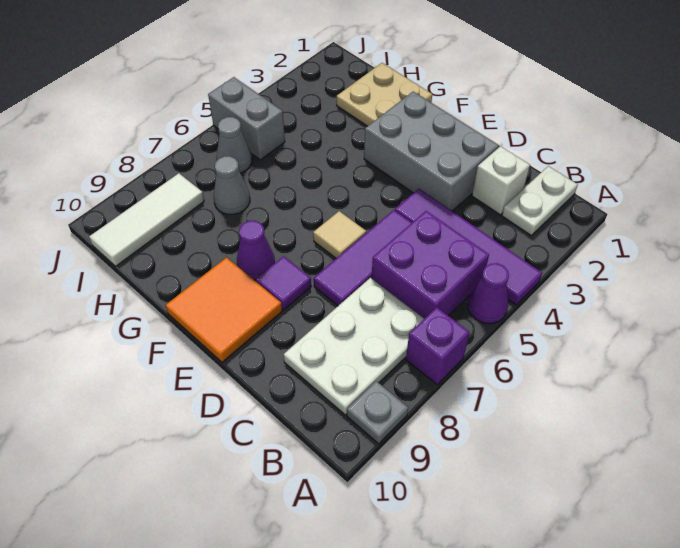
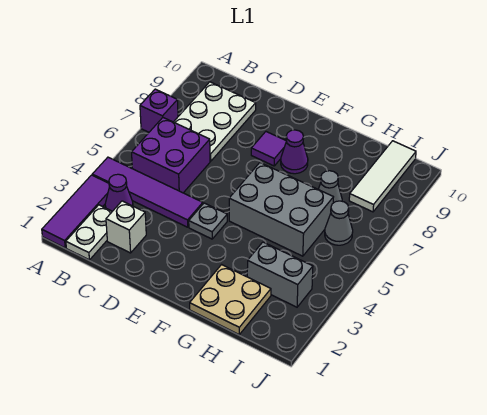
purple cone A5 level 1 -> purple cone B3 level 1
grey plate A9 level 1 -> grey plate E4 level 1
grey brick D2:F3 level 1 -> grey brick F5:H6 level 1
purple tile D5:D7 level 1 -> purple tile A1:A3 level 1
tan tile E6 level 1 -> none
orange tile E9:F10 level 1 -> none
grey brick I5:J5 level 1 -> grey brick H3:I3 level 1

